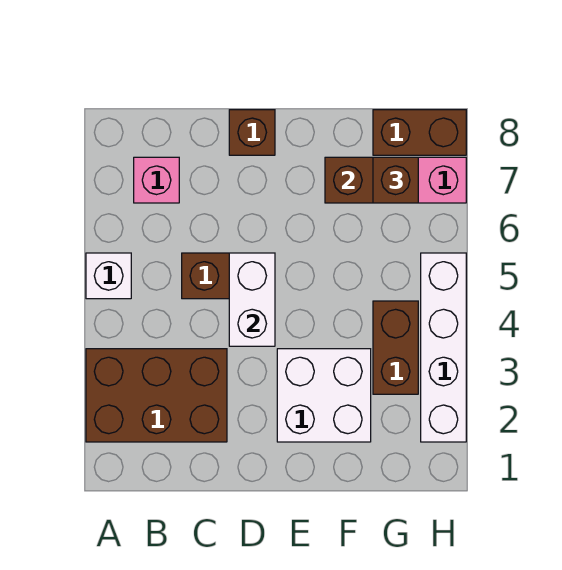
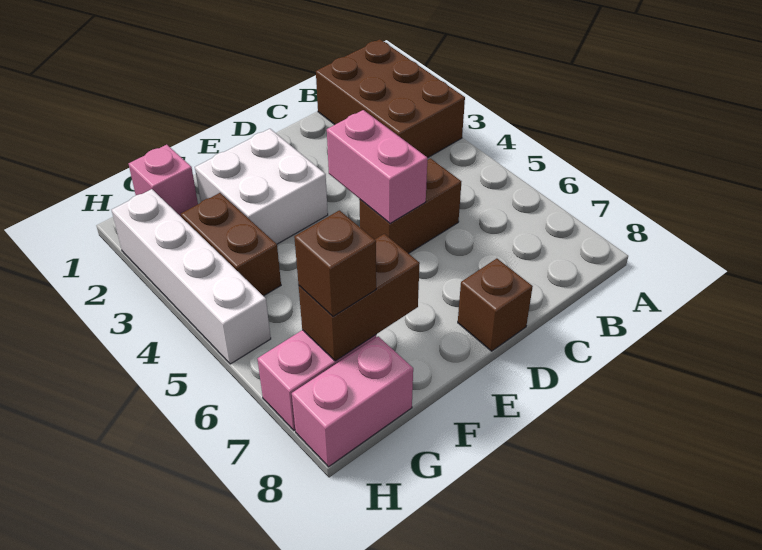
brown brick A2:C3 level 1 -> brown brick A1:B3 level 1
white brick A5 level 1 -> none
pink brick B7 level 1 -> pink brick G1 level 1
white brick D4:D5 level 2 -> pink brick D4:D5 level 2
brown brick G8:H8 level 1 -> pink brick G8:H8 level 1

